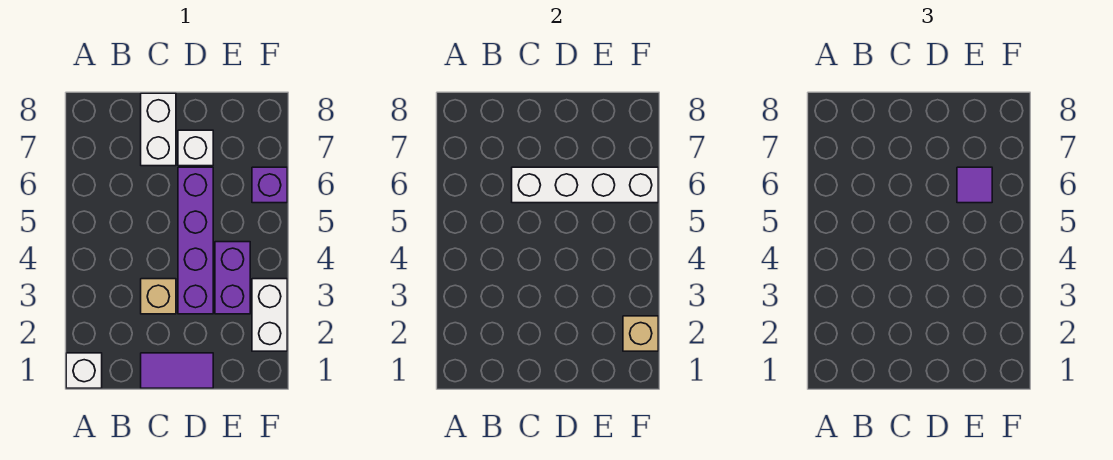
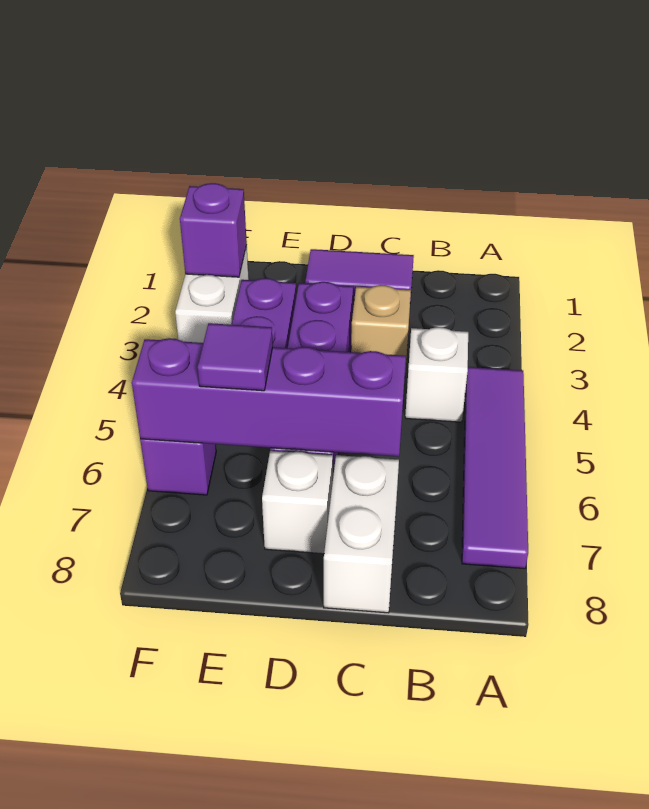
white brick A1 level 1 -> white brick B4 level 1
none -> purple tile A4:A7 level 1
white brick C6:F6 level 2 -> purple brick C6:F6 level 2
tan brick F2 level 2 -> purple brick F2 level 2

